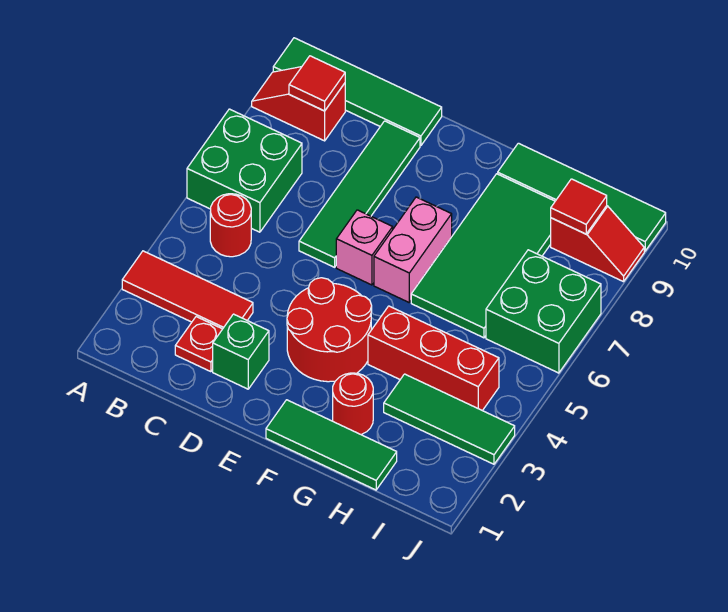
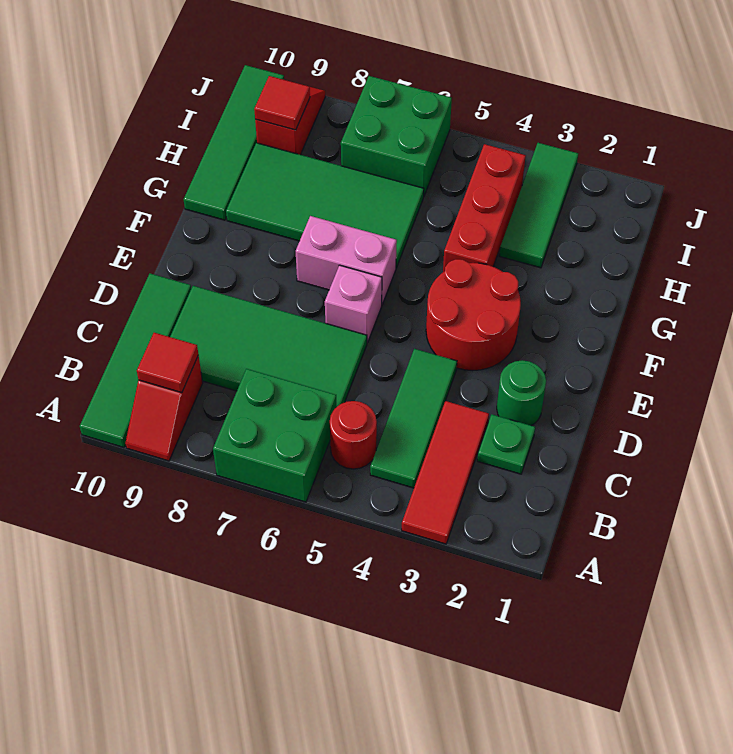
red plate C2 level 1 -> green plate C2 level 1
green brick D2 level 1 -> green round brick D2 level 1
green tile D6:D9 level 1 -> green tile C6:D9 level 1
green tile F1:H1 level 1 -> green tile B4:D4 level 1
red round brick G2 level 1 -> none

